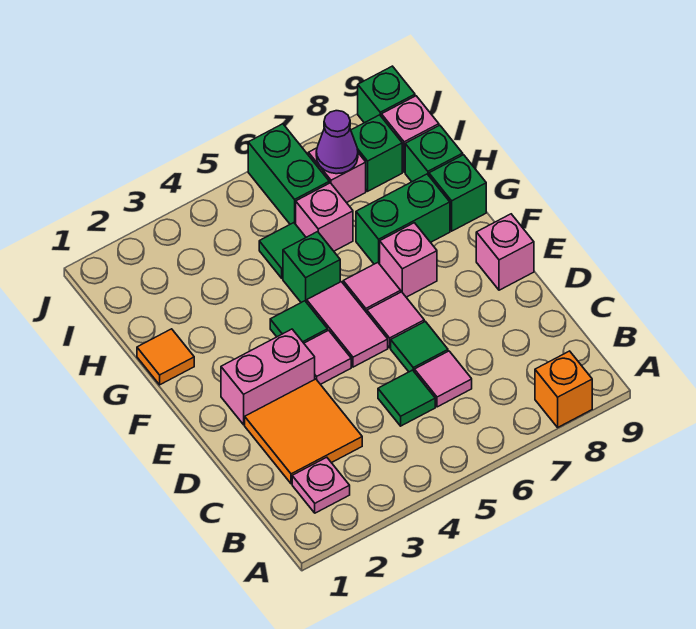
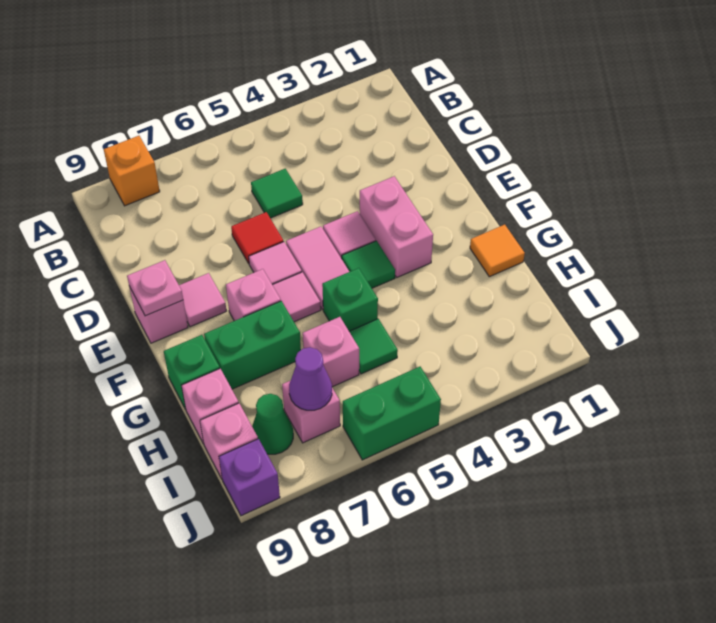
pink plate B2 level 1 -> pink plate E9 level 2
orange tile C2:D3 level 1 -> none
pink tile C6 level 1 -> pink tile E8 level 1
green tile D6 level 1 -> red tile D6 level 1
pink brick E2:E3 level 1 -> pink brick E3:F3 level 1
green brick H9 level 1 -> pink brick H9 level 1
green brick I6:J6 level 1 -> green brick J5:J6 level 1
green brick I8 level 1 -> green cone I8 level 1
green brick J9 level 1 -> purple brick J9 level 1

